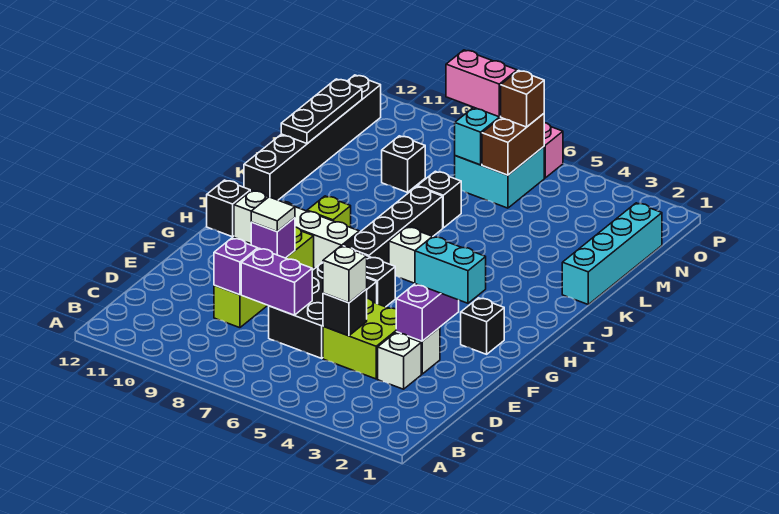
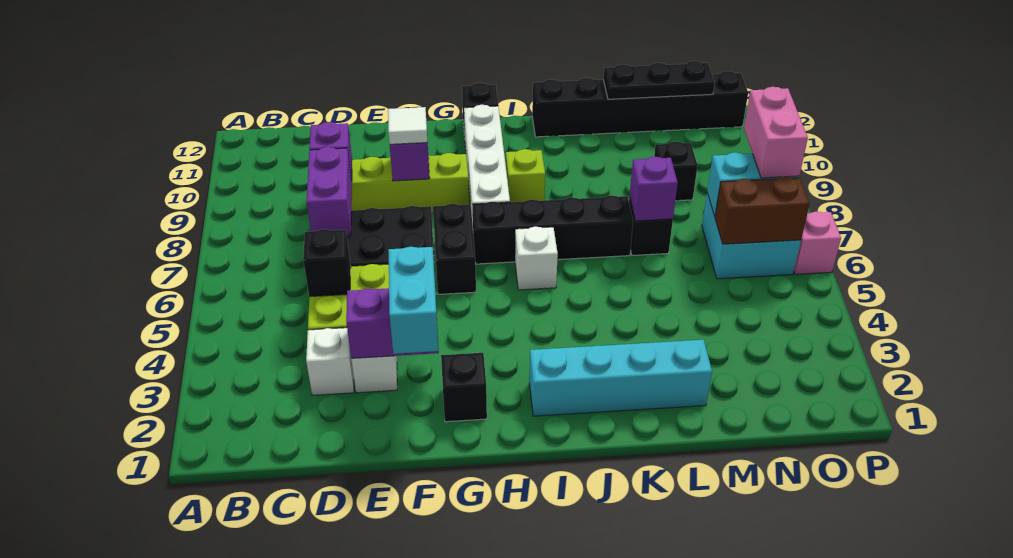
white brick D5 level 3 -> none
cyan brick K1:N1 level 1 -> cyan brick I2:L2 level 1
none -> purple brick L7 level 2
brown brick O6 level 3 -> none

